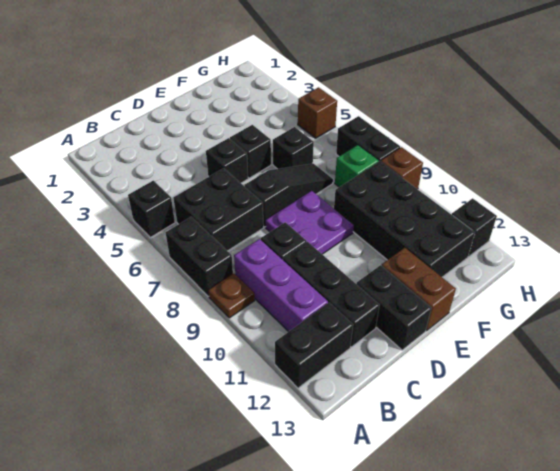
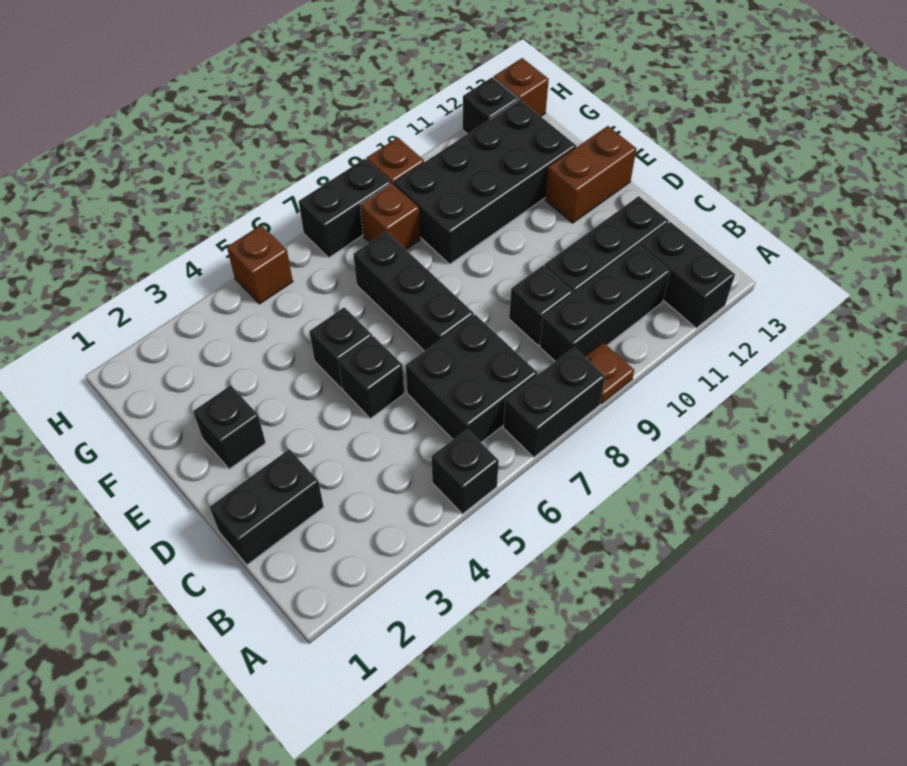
purple brick B9:B11 level 1 -> black brick B9:B11 level 1
black slope D7:F7 level 1 top D -> black brick D7:F7 level 1
purple plate D8:E9 level 1 -> none
black brick D12:D13 level 1 -> black brick C1:C2 level 1
black brick F6 level 1 -> black brick E2 level 1
green brick G8 level 1 -> brown brick G8 level 1
none -> brown brick H13 level 1

